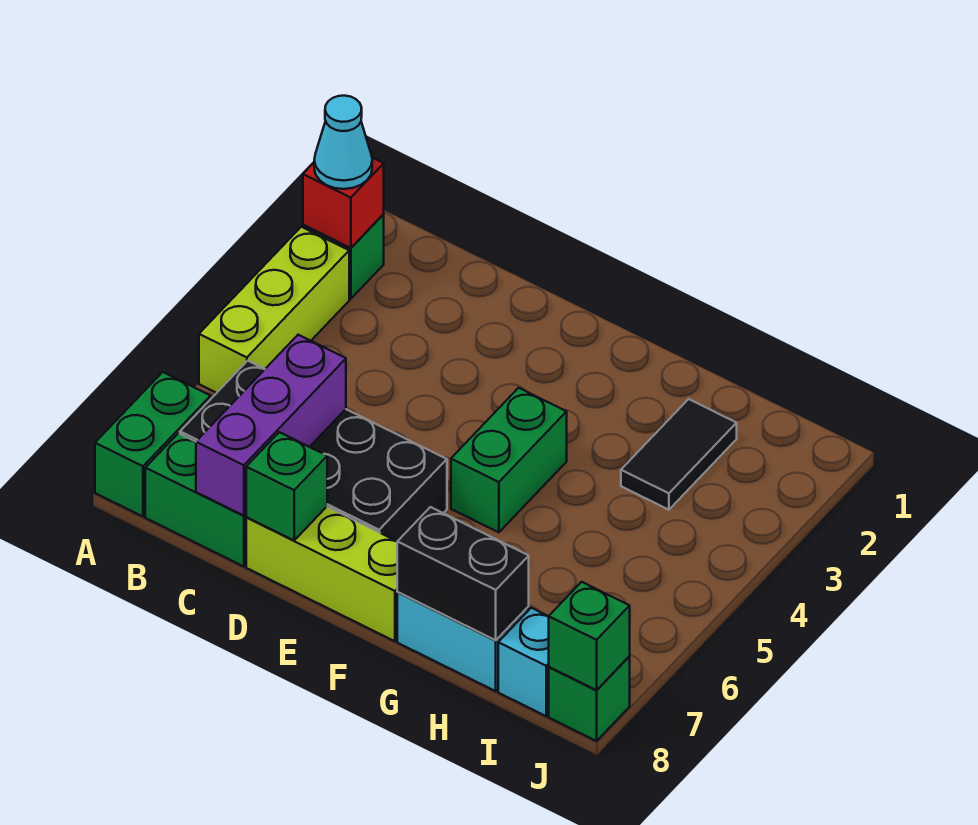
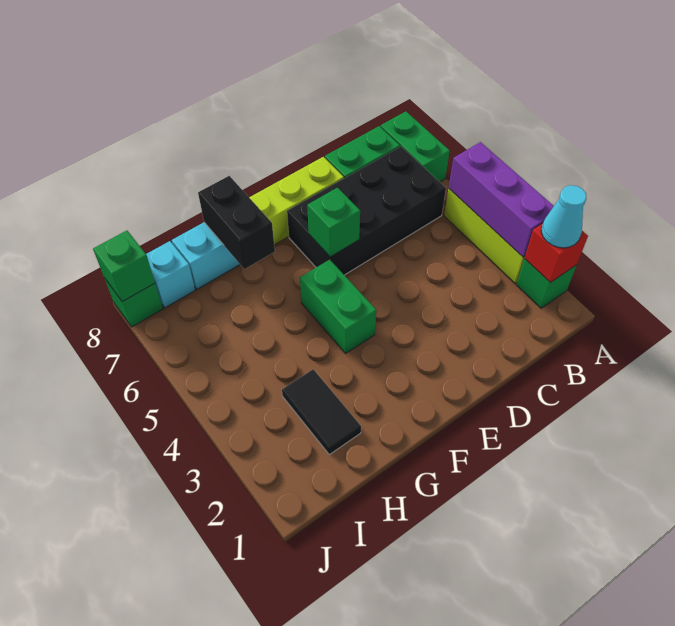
purple brick C6:C8 level 2 -> purple brick A3:A5 level 2
green brick D8 level 2 -> green brick E6 level 2
black brick G8:H8 level 2 -> black brick G7:G8 level 2

